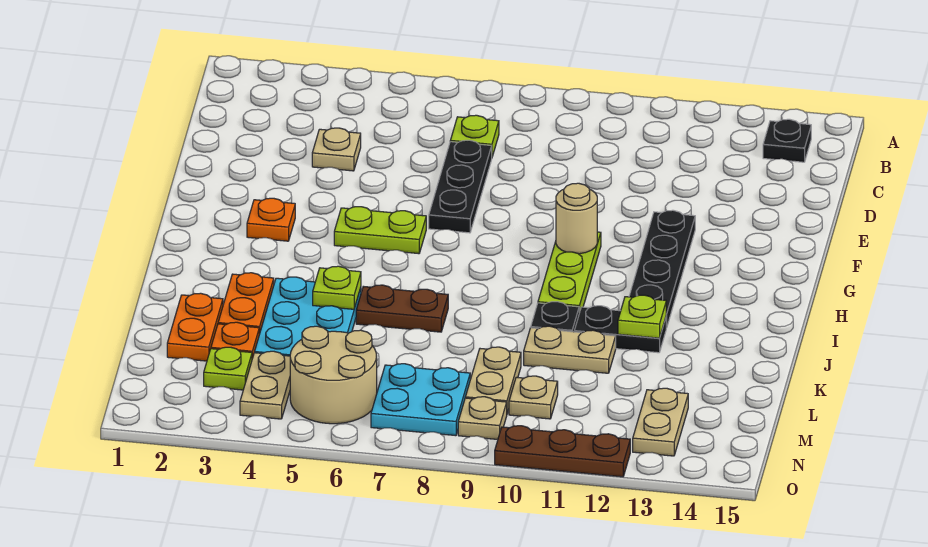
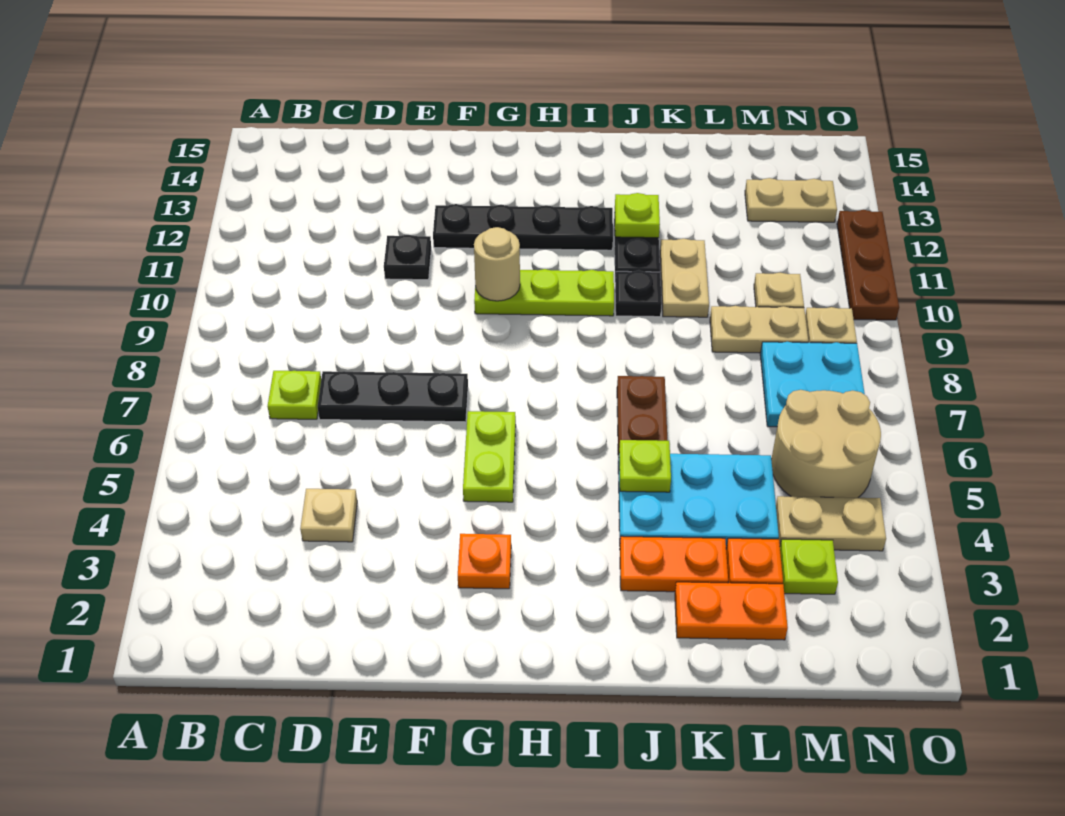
black plate B14 level 1 -> black plate E11 level 1

